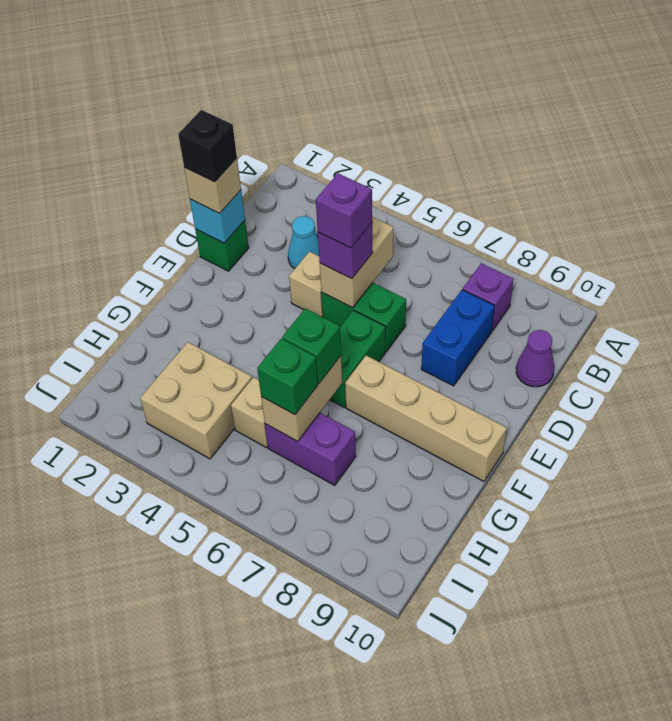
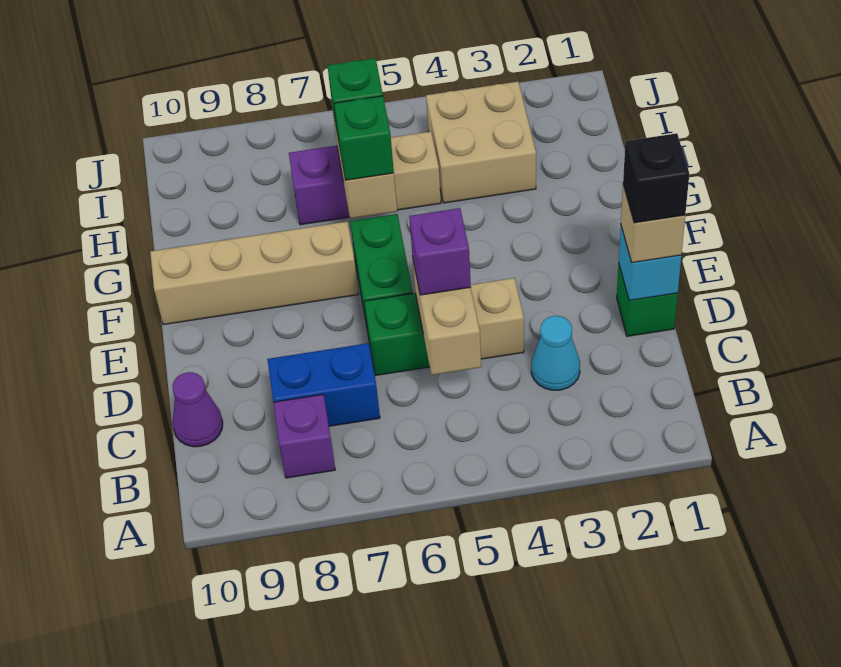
blue brick C8:D8 level 1 -> blue brick C7:C8 level 1
purple brick D5 level 4 -> none

